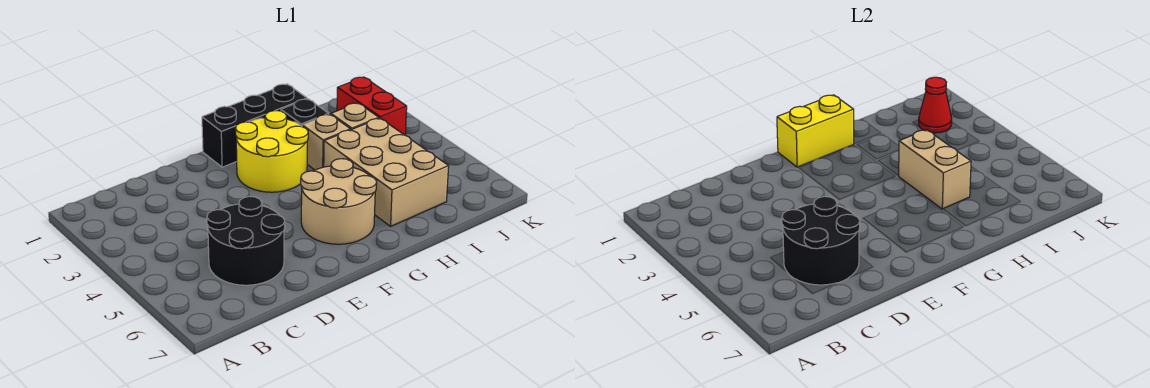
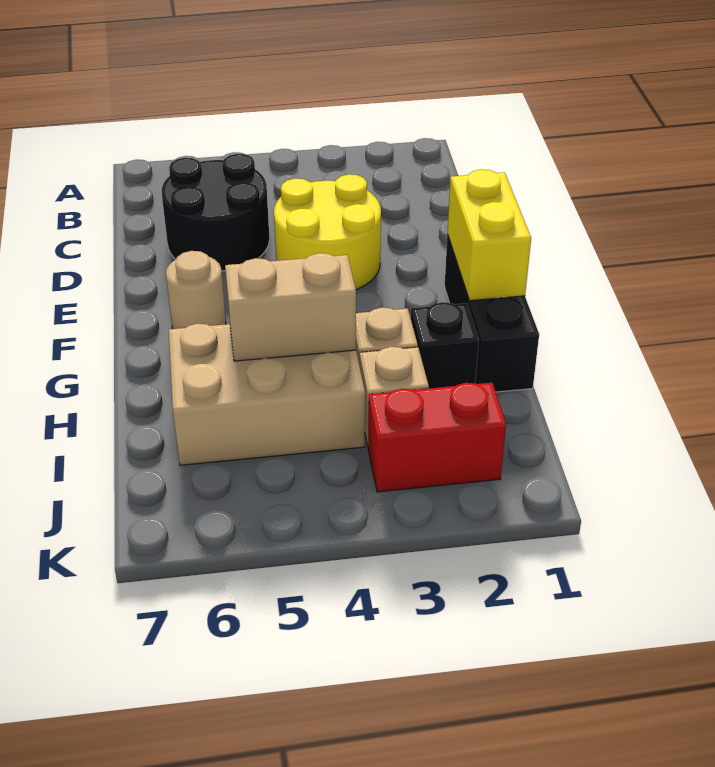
black round brick C5:D6 level 2 -> none
yellow round brick F2:G3 level 1 -> yellow round brick D3:E4 level 1
tan round brick F5:G6 level 1 -> tan round brick F6 level 1
red cone J2 level 2 -> none

